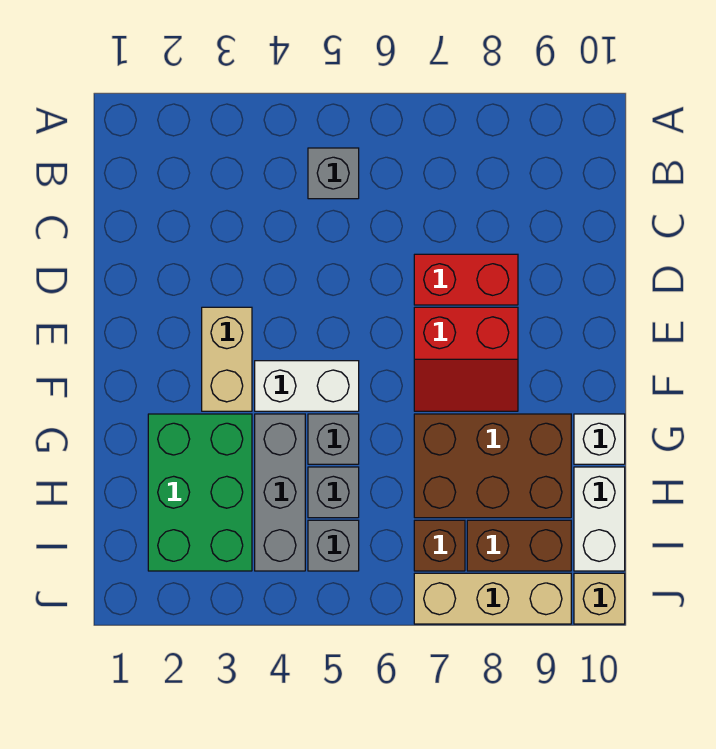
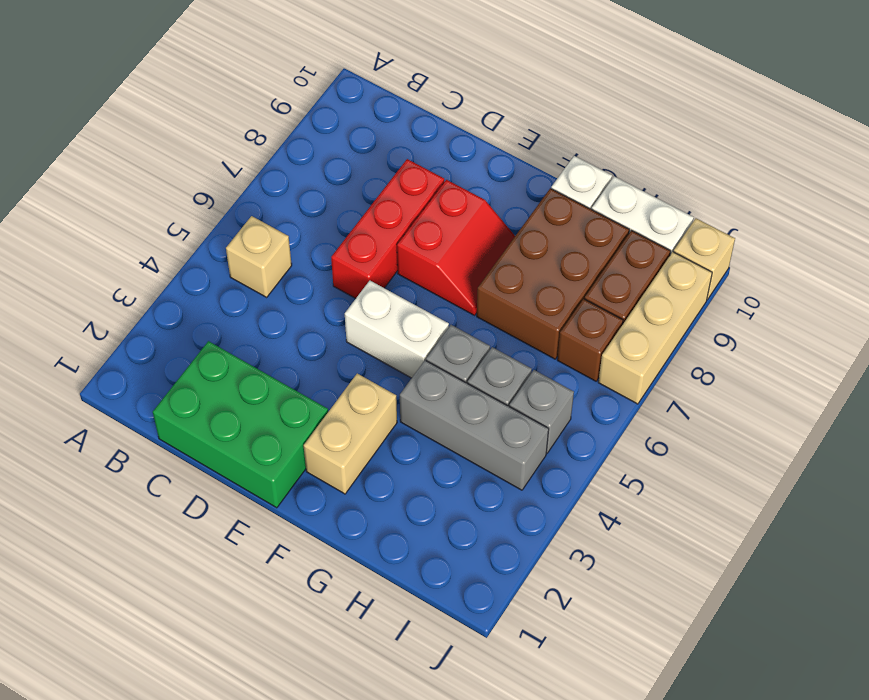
grey brick B5 level 1 -> tan brick B5 level 1
red brick D7:D8 level 1 -> red brick D6:D8 level 1
tan brick E3:F3 level 1 -> tan brick F2:F3 level 1
white brick F4:F5 level 1 -> white brick E5:F5 level 1
green brick G2:I3 level 1 -> green brick C1:E2 level 1

